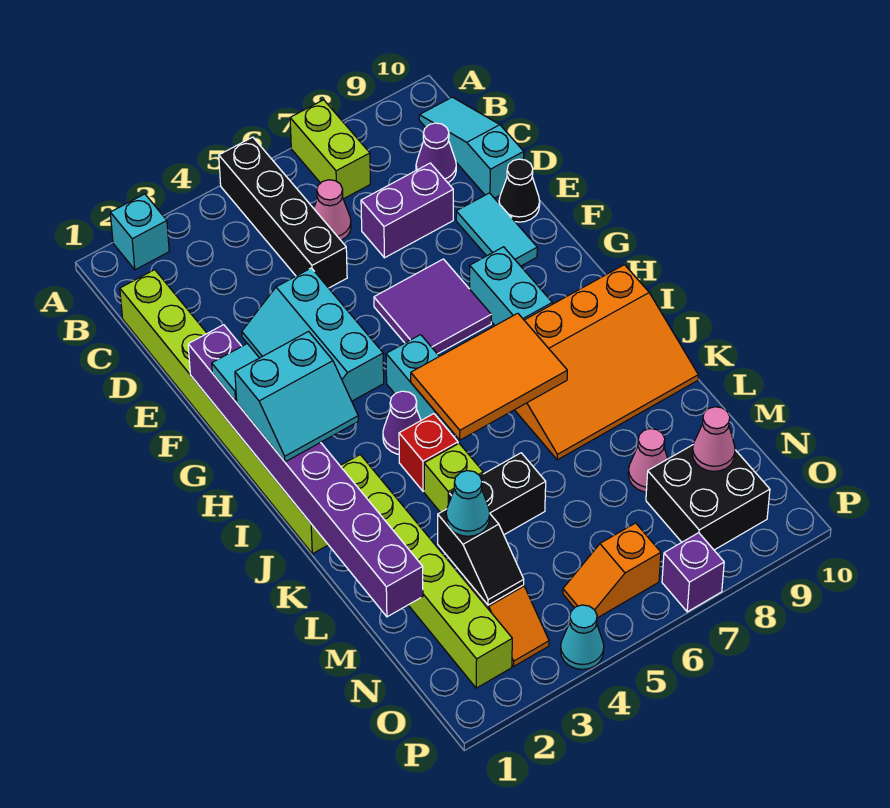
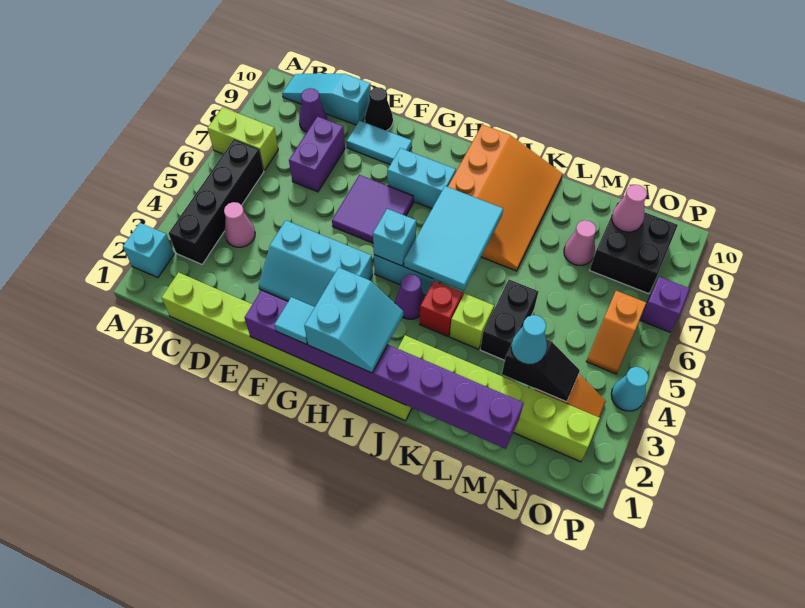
black brick A5:D5 level 1 -> black brick B3:B6 level 1
pink cone C6 level 1 -> pink cone C4 level 1
none -> cyan brick H5 level 2
orange tile I5:J7 level 2 -> cyan tile I5:J7 level 2

